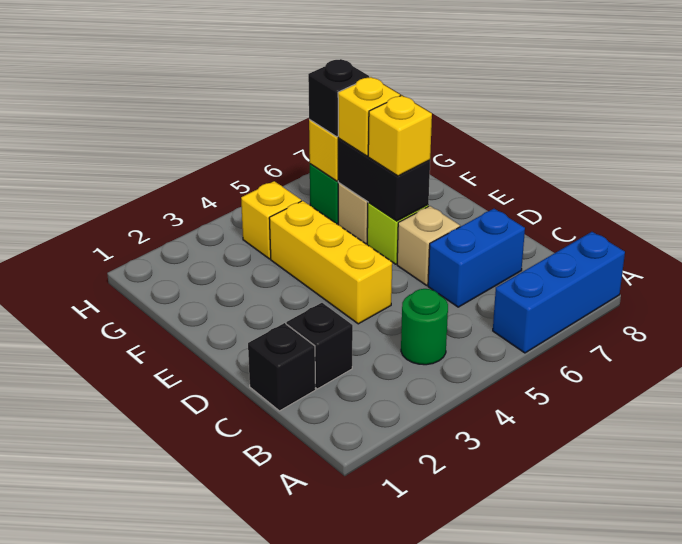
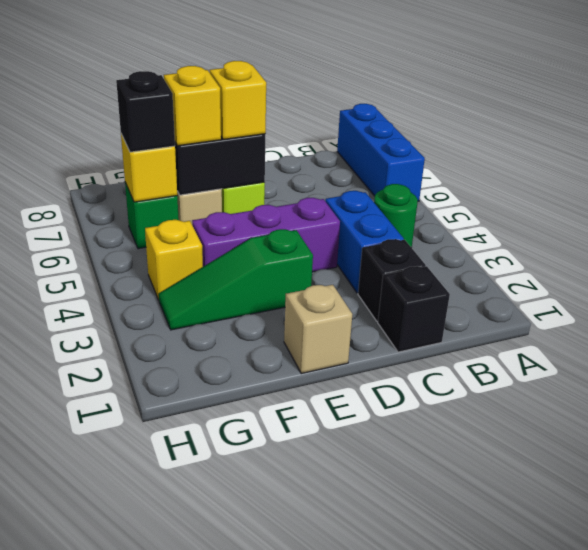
blue brick C6:C7 level 1 -> blue brick C3:C4 level 1
yellow brick D4:F4 level 1 -> purple brick D4:F4 level 1
tan brick D6 level 1 -> tan brick E1 level 1
none -> green slope E3:G3 level 1 top E

